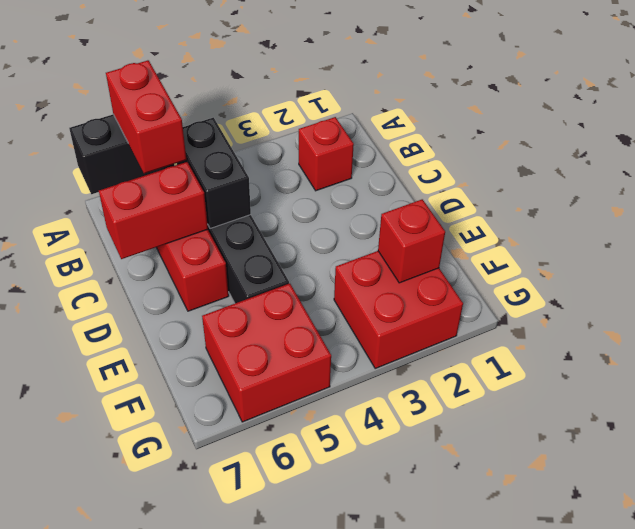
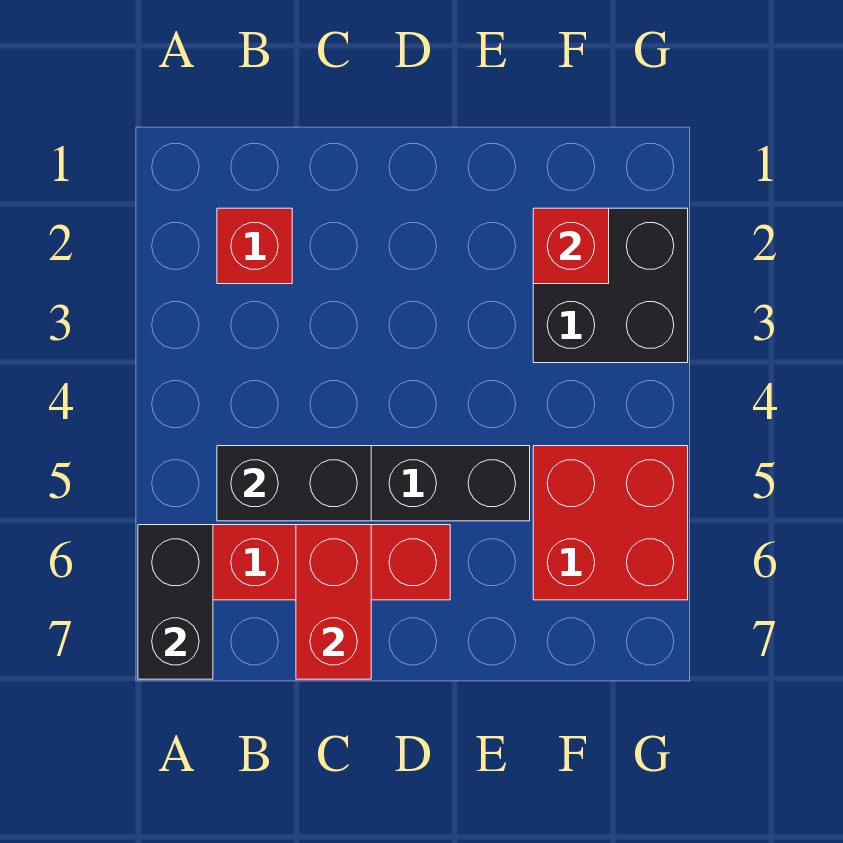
red brick A6:B6 level 3 -> none
red brick F2:G3 level 1 -> black brick F2:G3 level 1

